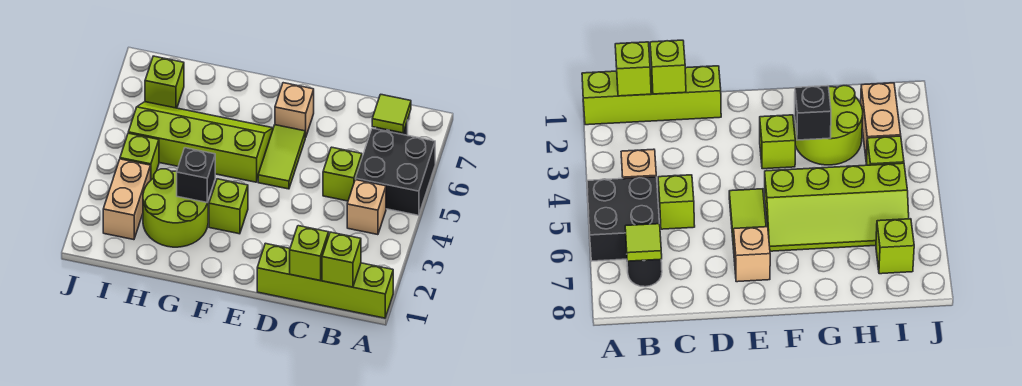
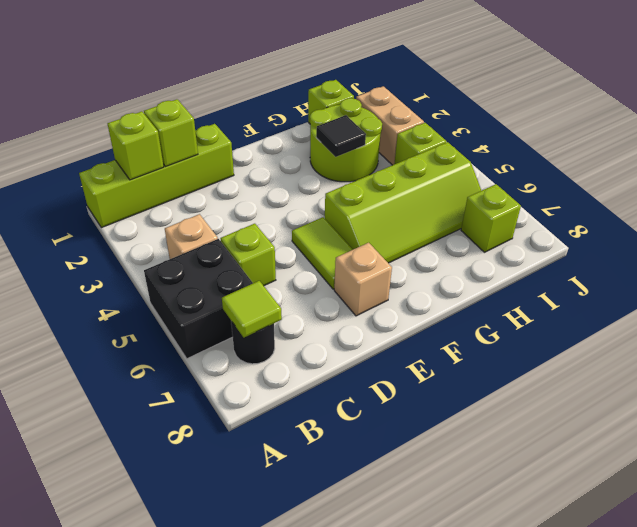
lime brick F3 level 1 -> lime brick H1 level 1
black brick G3 level 2 -> black tile G3 level 2

